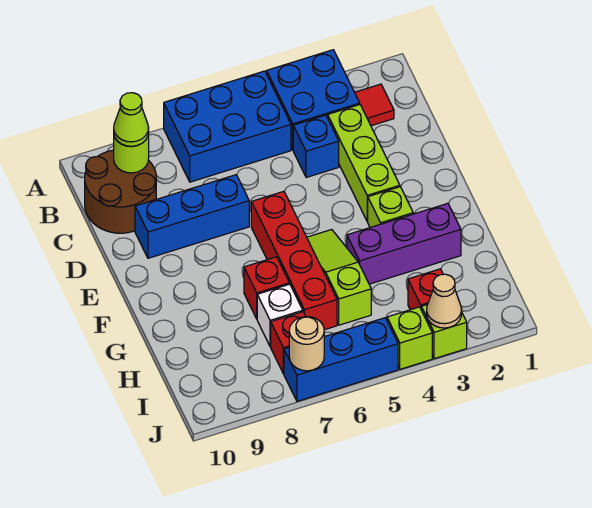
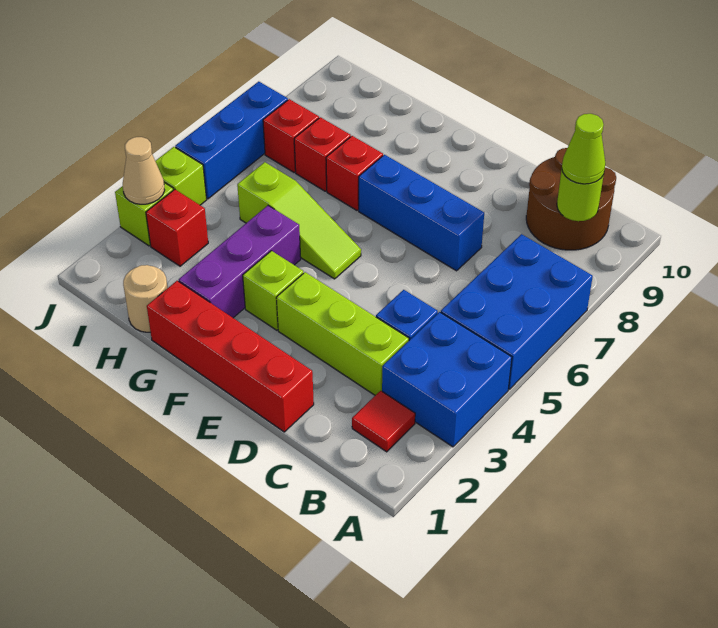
blue brick D7:D9 level 1 -> blue brick D7:F7 level 1
red brick E6:H6 level 1 -> red brick D1:G1 level 1
white brick H7 level 1 -> red brick H7 level 1
tan round brick J7 level 2 -> tan round brick H1 level 1

